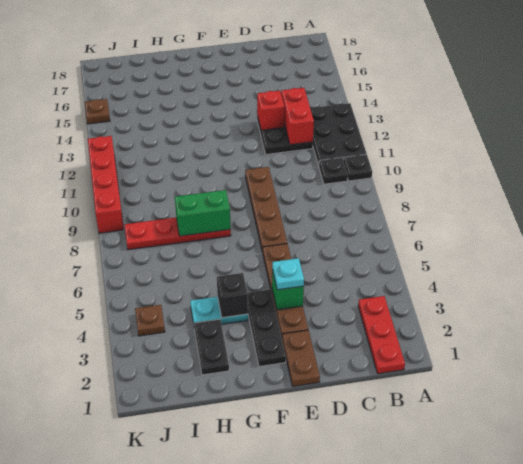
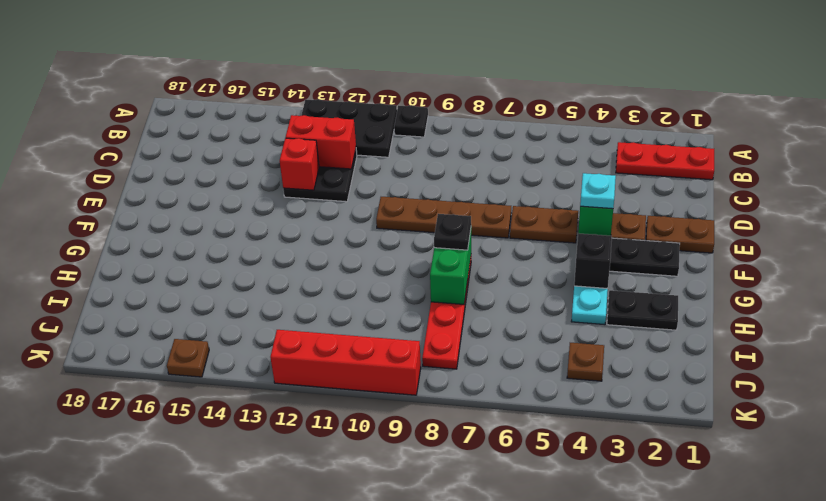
black plate B10 level 1 -> black plate G8 level 3

